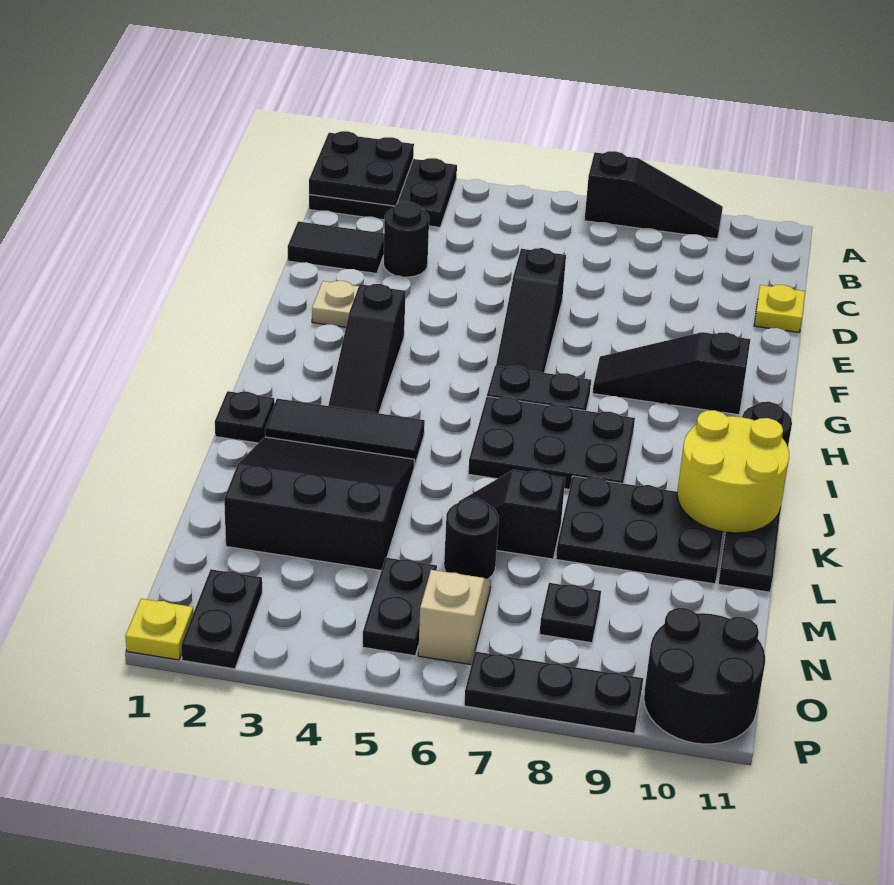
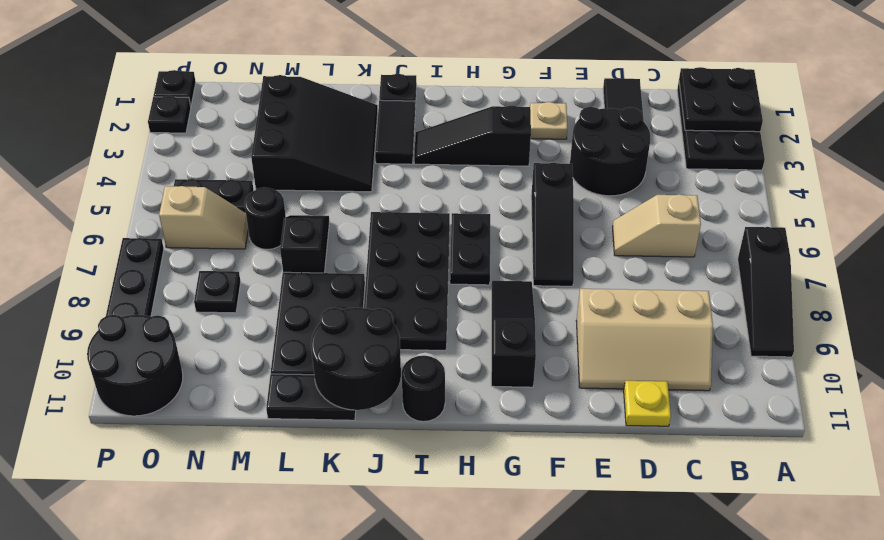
none -> tan slope C6:D6 level 1 top C
none -> tan slope C9:E10 level 1 top 9
black round brick D3 level 1 -> black round brick D3:E4 level 1
black slope E6:G6 level 1 top E -> black slope F5:F7 level 1 top 5
black plate I6:J8 level 1 -> black plate I6:J9 level 1
black tile J2:J4 level 1 -> black tile J2:J3 level 1
yellow round brick J10:K11 level 2 -> black round brick J10:K11 level 2
black plate O2:P2 level 1 -> black plate P2 level 1
yellow plate P1 level 1 -> black plate P1 level 1

